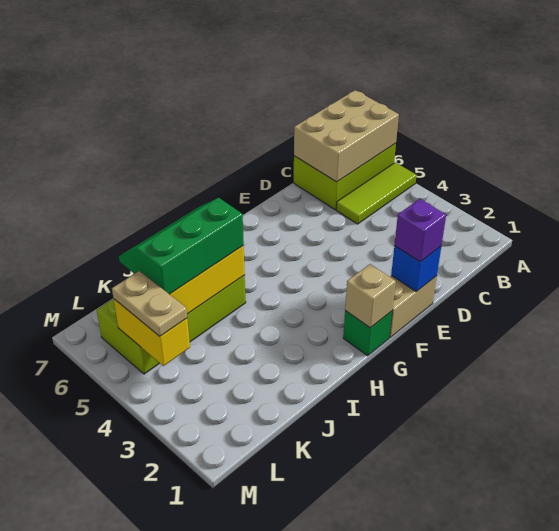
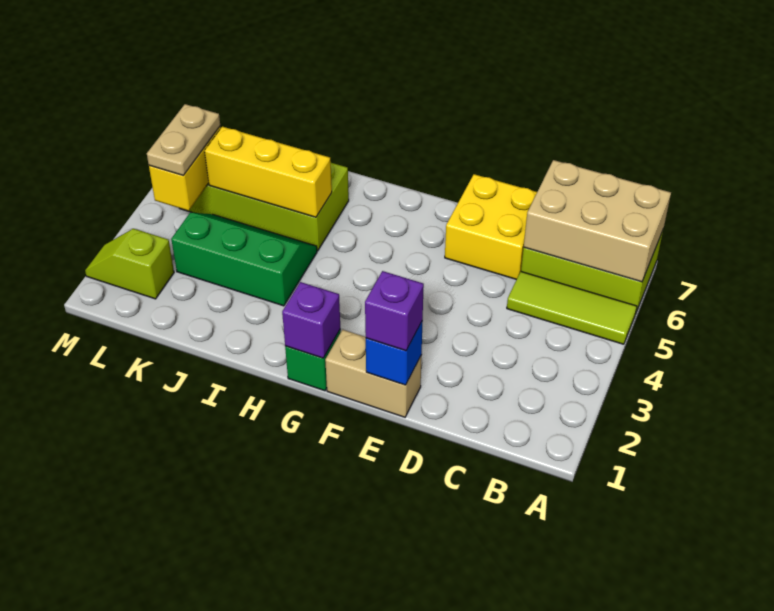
none -> yellow brick D6:E7 level 1
tan brick G1 level 2 -> purple brick G1 level 2
green slope I5:K6 level 3 top 5 -> green slope I3:K4 level 1 top 3
none -> lime slope L2:M2 level 1 top L

